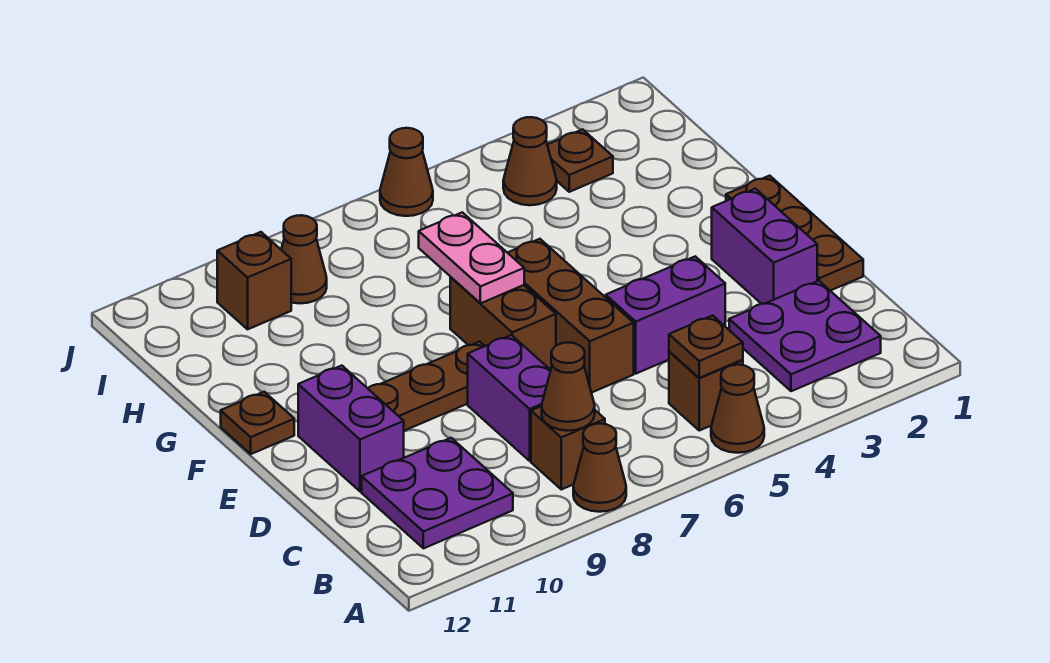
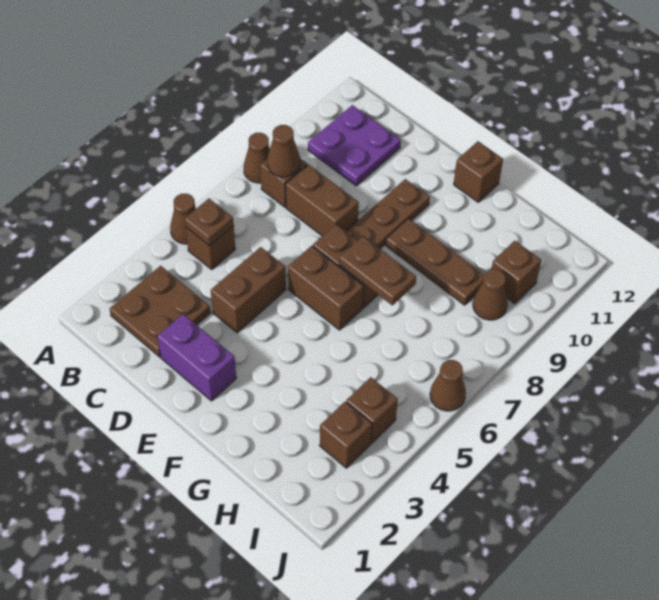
purple plate B2:C3 level 1 -> brown plate B2:C3 level 1
purple brick C8:D8 level 1 -> brown brick C8:D8 level 1
brown plate D1:F1 level 1 -> brown plate F9:H9 level 1
purple brick D4:D5 level 1 -> brown brick D4:D5 level 1
brown brick D6:F6 level 1 -> brown brick E6:F6 level 1
purple brick D11:E11 level 1 -> none
pink plate F7:G7 level 2 -> brown plate F7:G7 level 2
brown plate F12 level 1 -> brown brick F12 level 1
brown plate I3 level 1 -> brown brick I3 level 1
brown cone I4 level 1 -> brown brick I4 level 1

